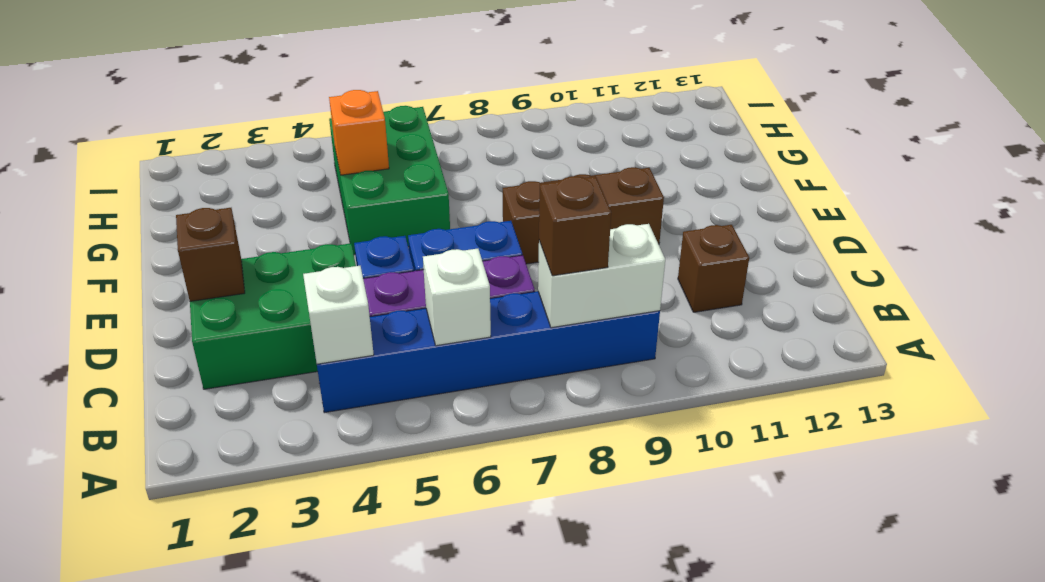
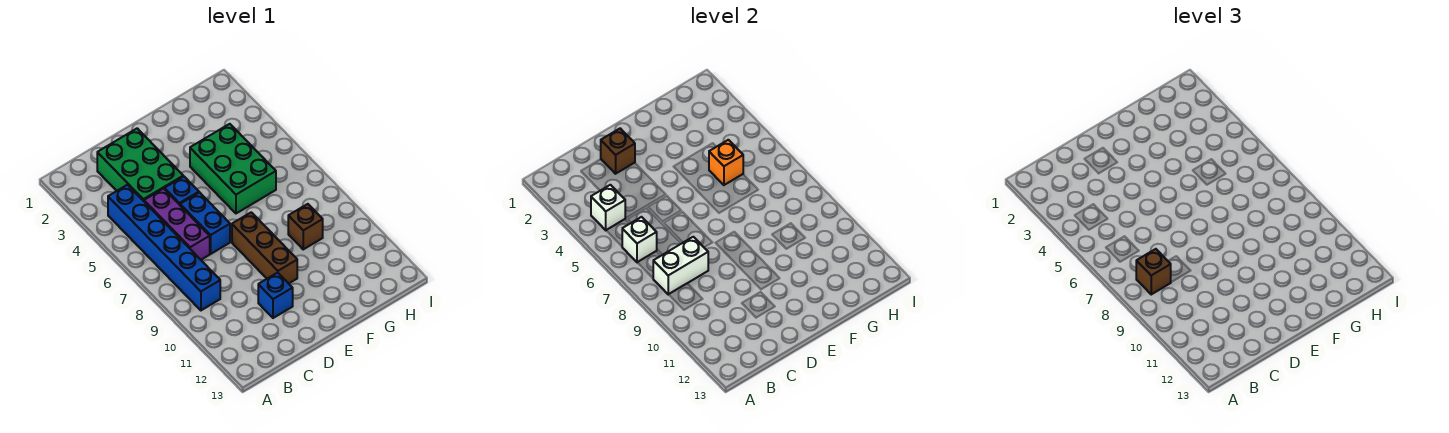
white brick B8:B9 level 2 -> white brick B8:C8 level 2
brown brick C11 level 1 -> brown brick G9 level 1
none -> blue brick D11 level 1
green brick F5:H6 level 1 -> green brick F4:G6 level 1

